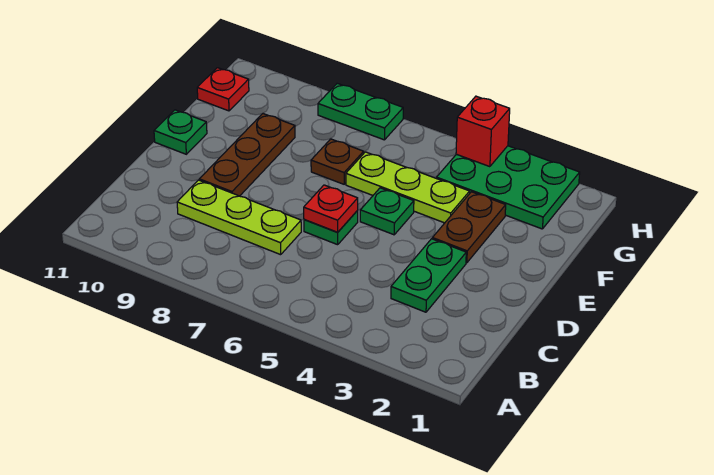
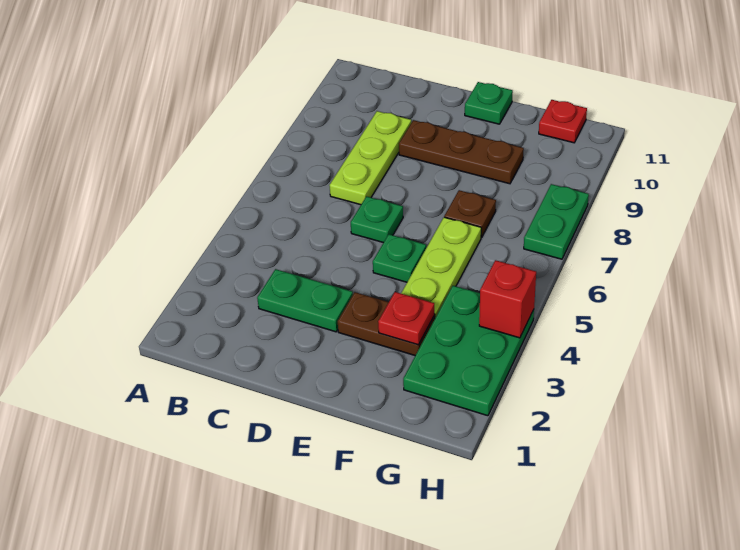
red plate D6 level 2 -> red plate F3 level 2

